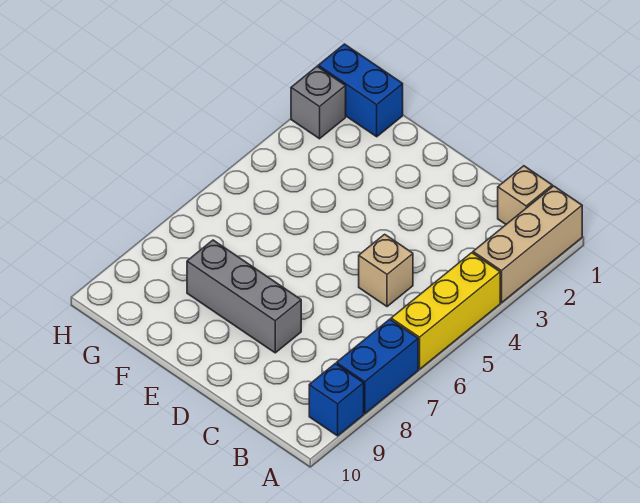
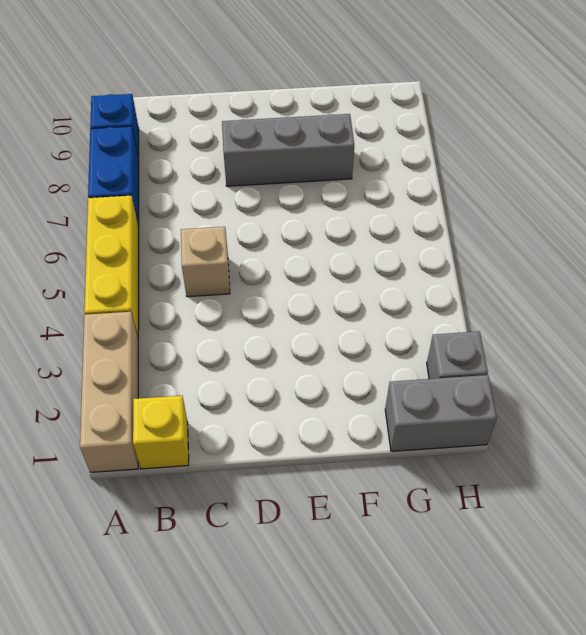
tan brick B1 level 1 -> yellow brick B1 level 1
blue brick G1:H1 level 1 -> grey brick G1:H1 level 1

